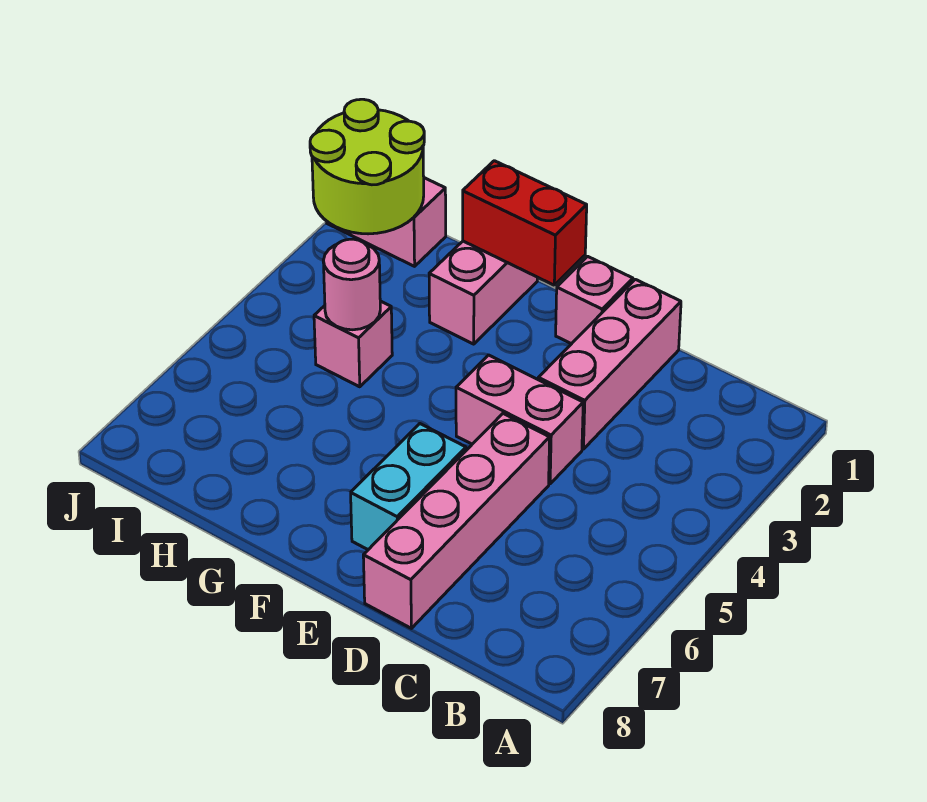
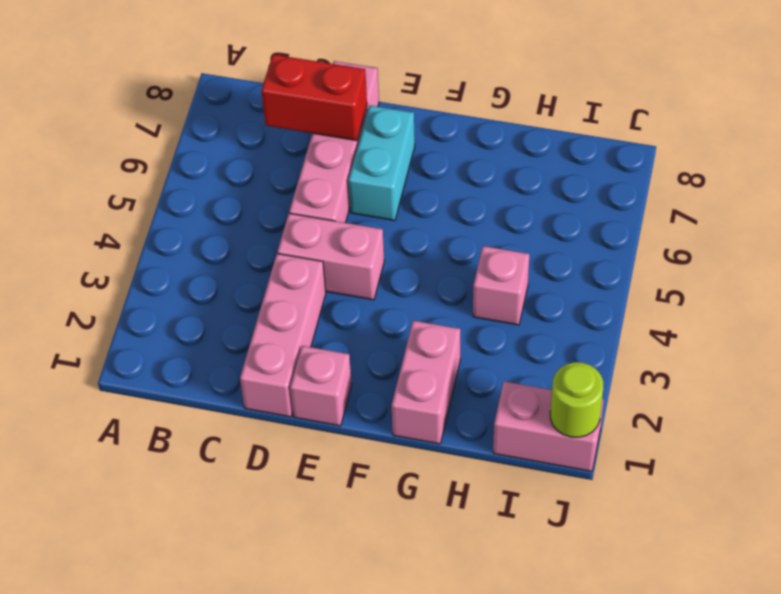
red brick F1:G1 level 2 -> red brick C7:D7 level 2
pink round brick H4 level 2 -> none
lime round brick I1:J2 level 2 -> lime round brick J1 level 2

